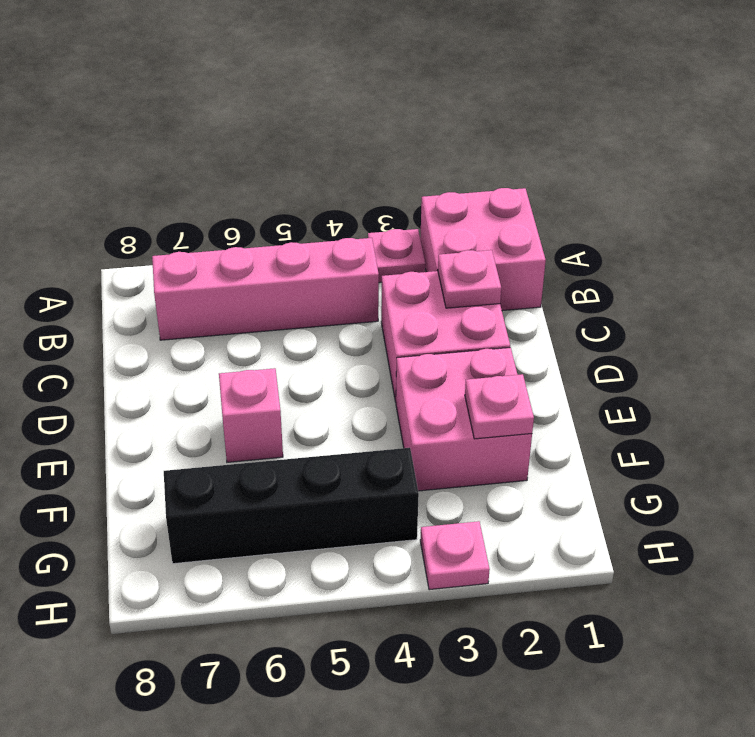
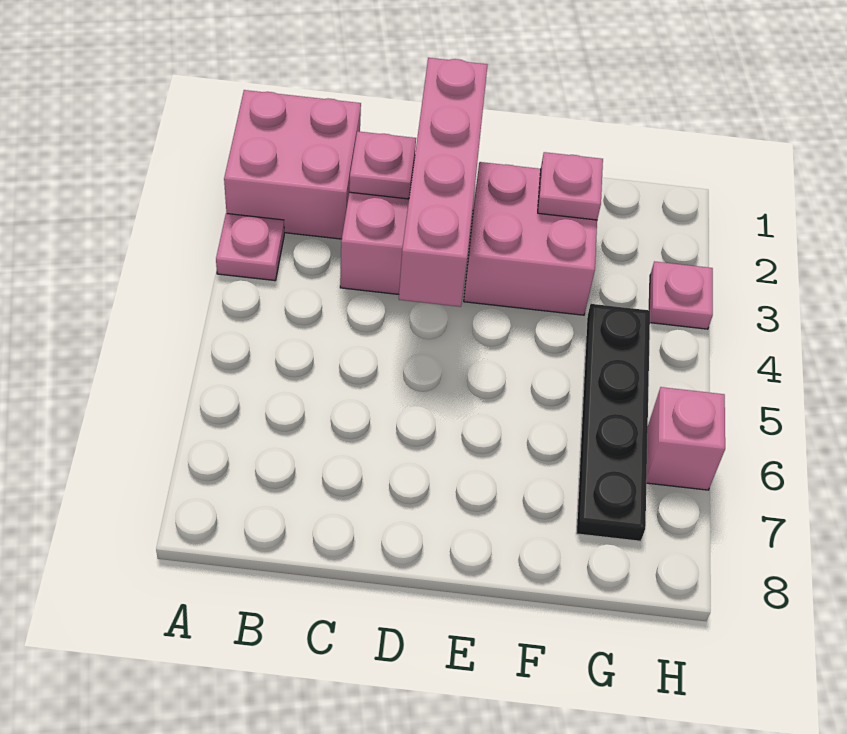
pink brick B4:B7 level 1 -> pink brick D1:D4 level 2
pink brick E6 level 1 -> pink brick H6 level 1
black brick G4:G7 level 1 -> black plate G4:G7 level 1

